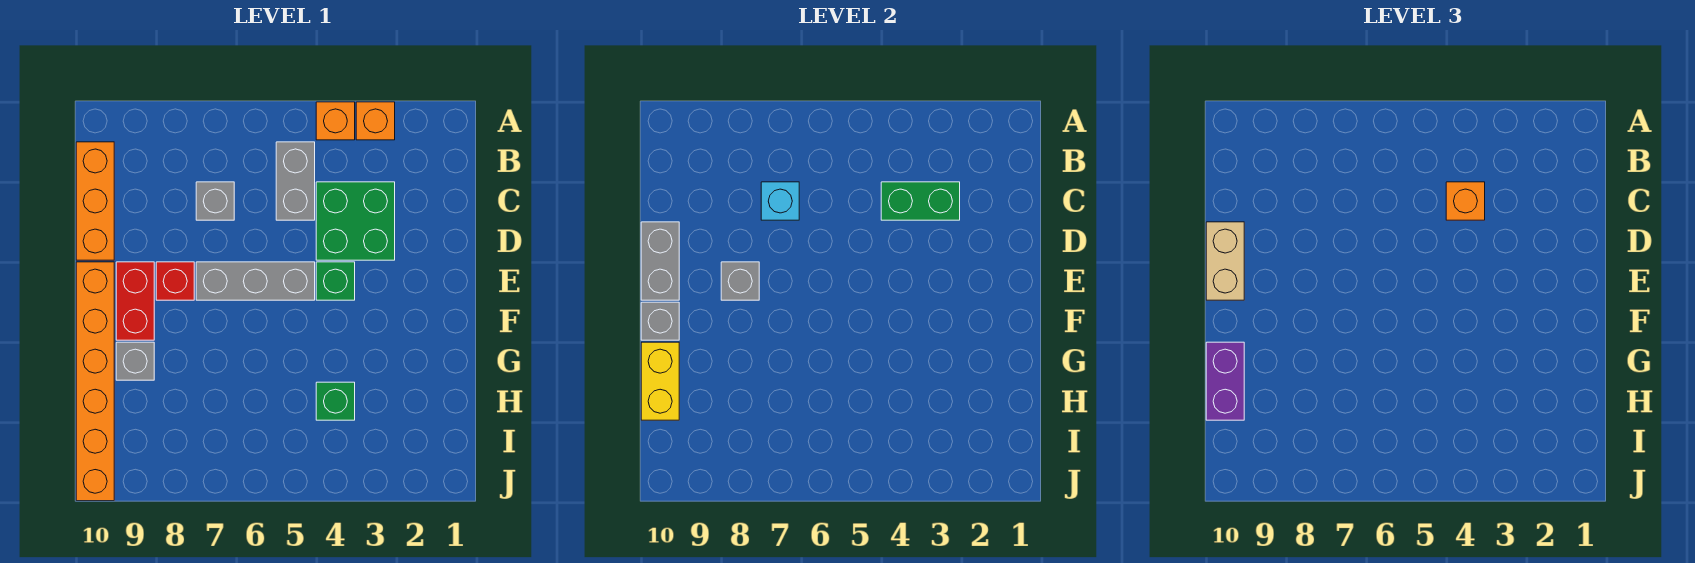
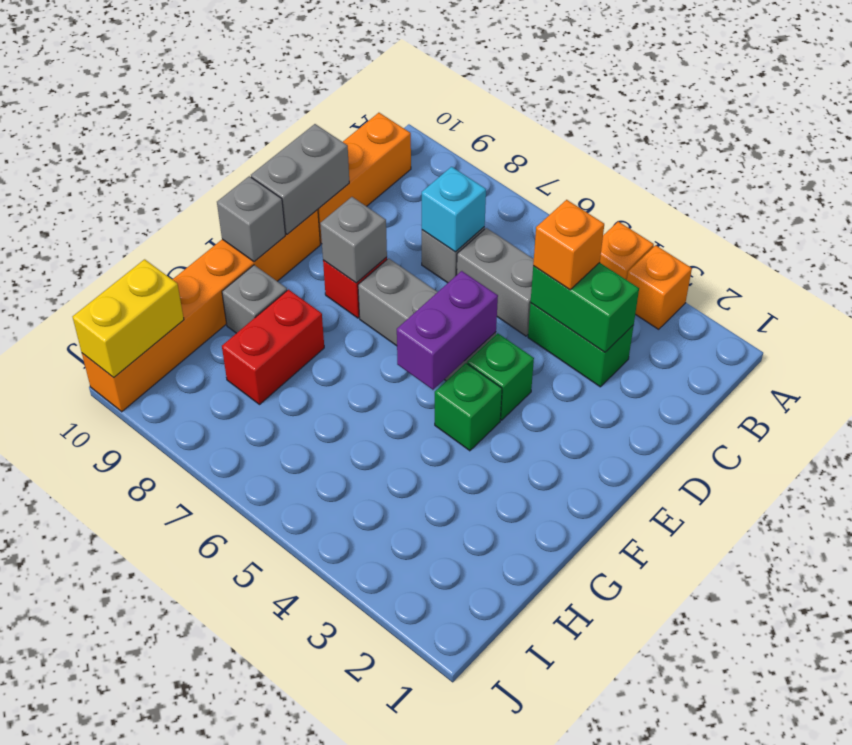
grey brick B5:C5 level 1 -> grey brick C5:C6 level 1
green brick C3:D4 level 1 -> green brick C3:C4 level 1
tan brick D10:E10 level 3 -> none
red brick E9:F9 level 1 -> red brick G8:H8 level 1
yellow brick G10:H10 level 2 -> yellow brick I10:J10 level 2
purple brick G10:H10 level 3 -> purple brick E5:F5 level 2
green brick H4 level 1 -> green brick F4 level 1

